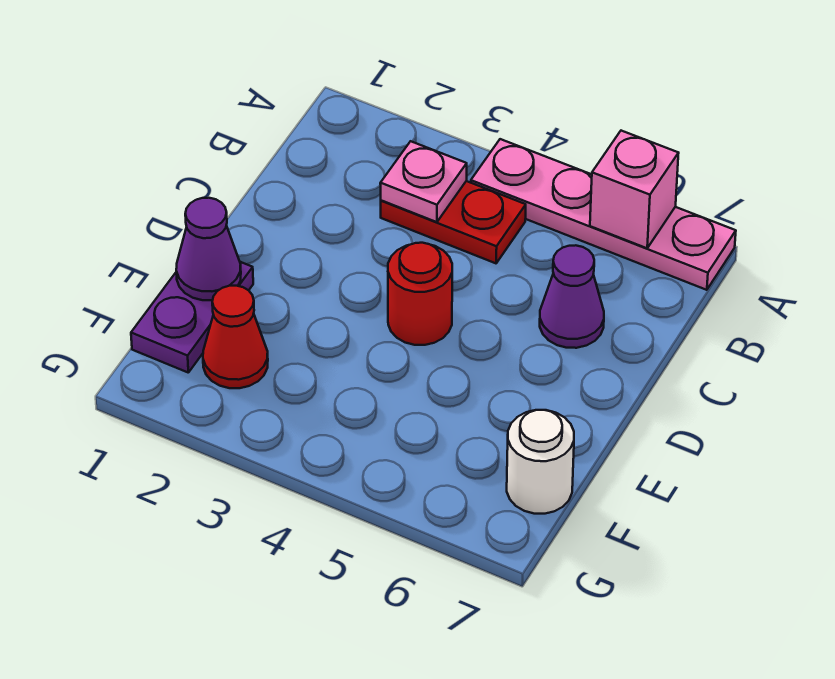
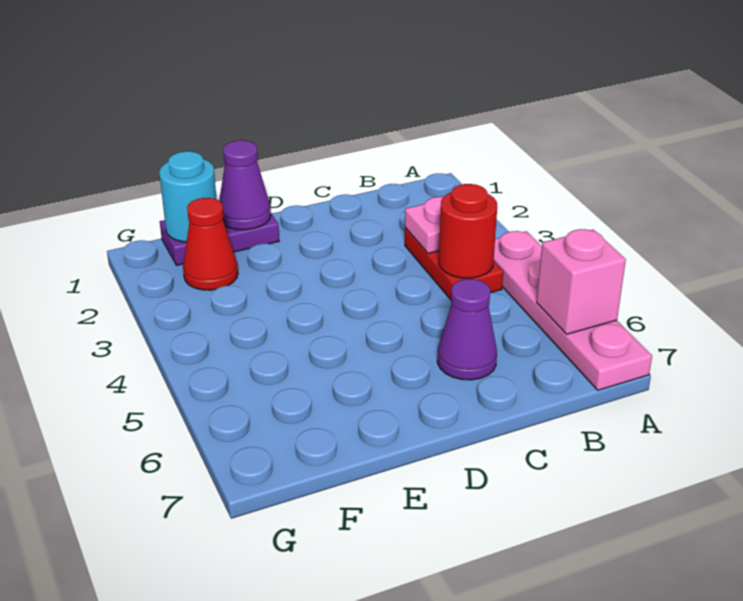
red round brick D4 level 1 -> red round brick B4 level 2
none -> cyan round brick F1 level 2
white round brick F7 level 1 -> none

